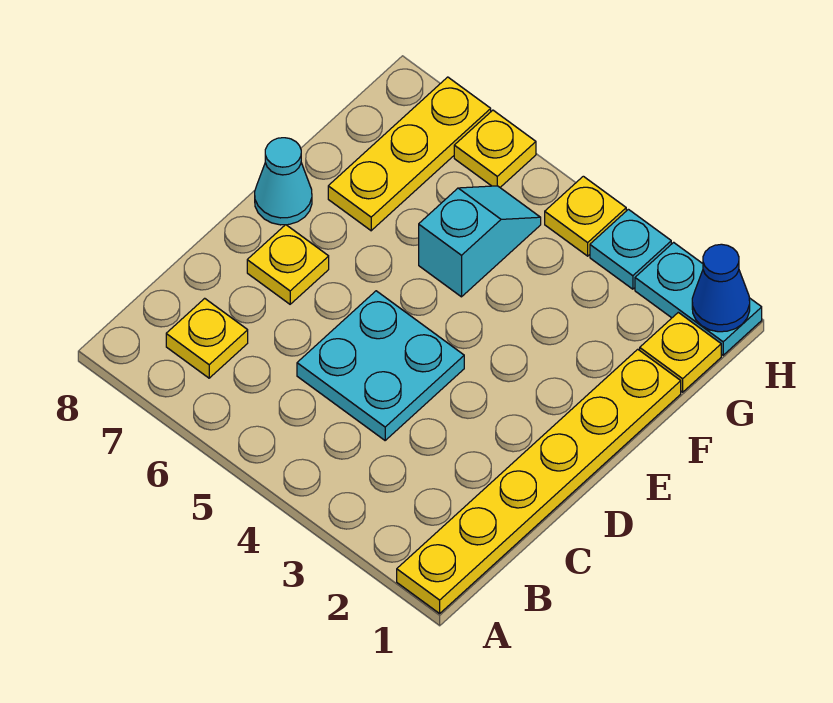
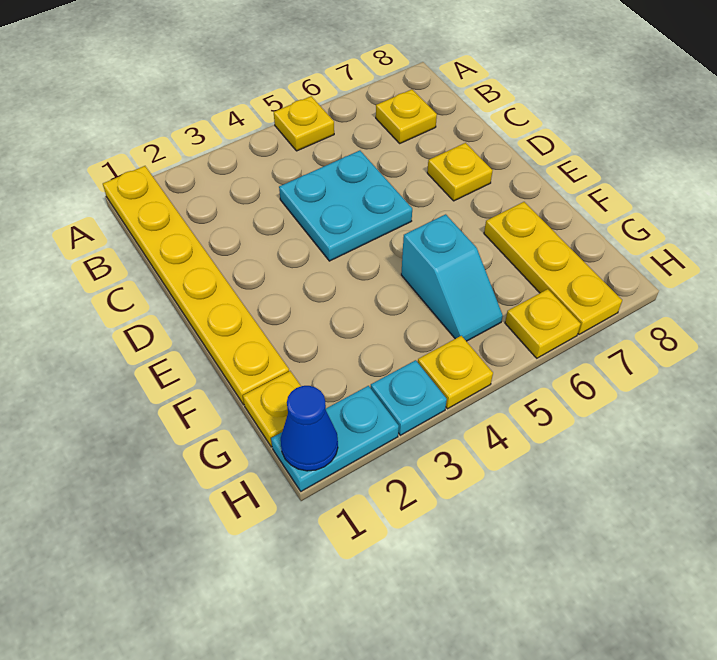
none -> yellow plate A5 level 1
cyan cone E8 level 1 -> none

